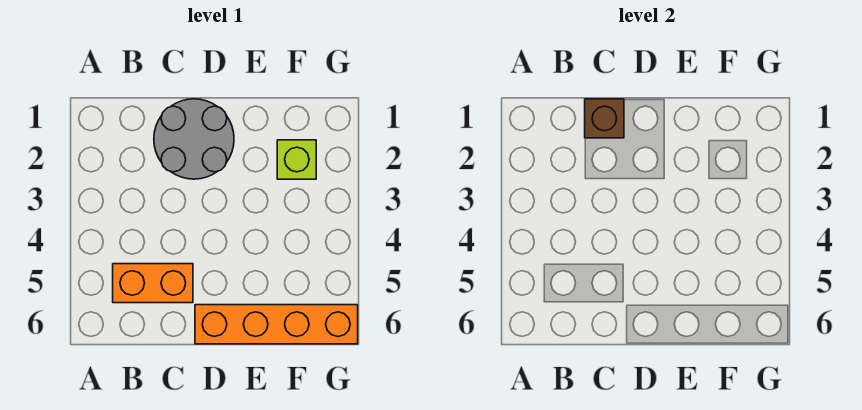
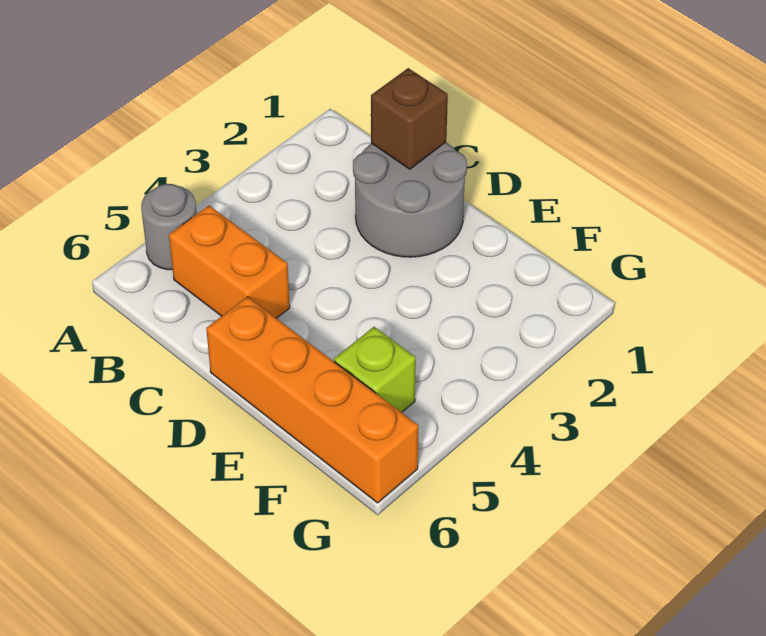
none -> grey round brick A5 level 1
lime brick F2 level 1 -> lime brick F5 level 1

